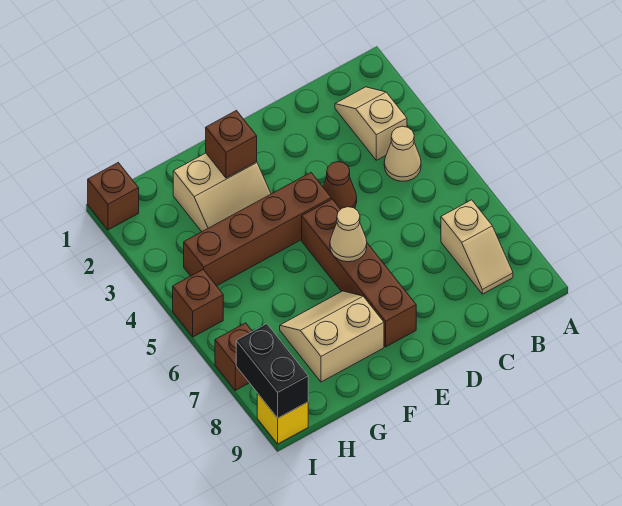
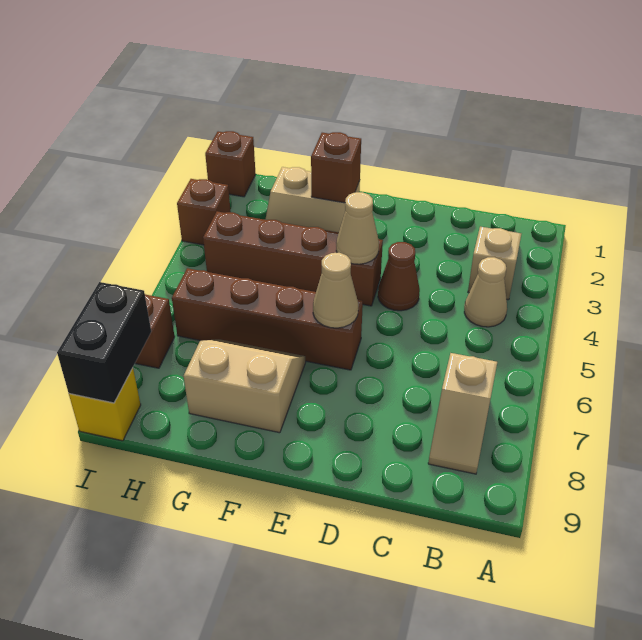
none -> tan cone E4 level 2
brown brick E5:E8 level 1 -> brown brick E6:H6 level 1
brown brick I5 level 1 -> brown brick I3 level 1

